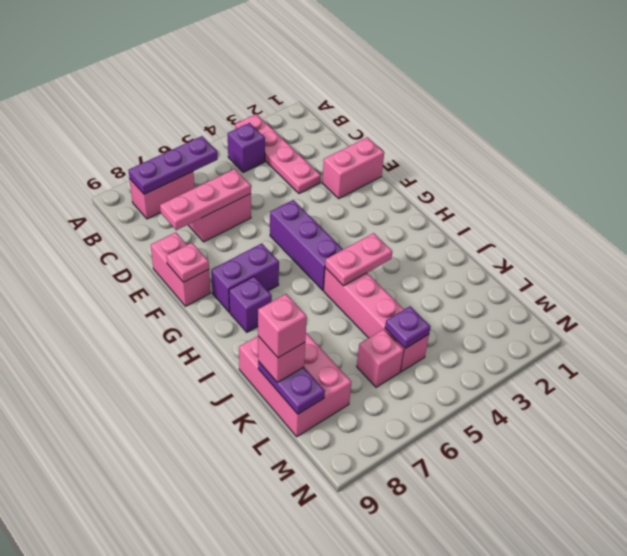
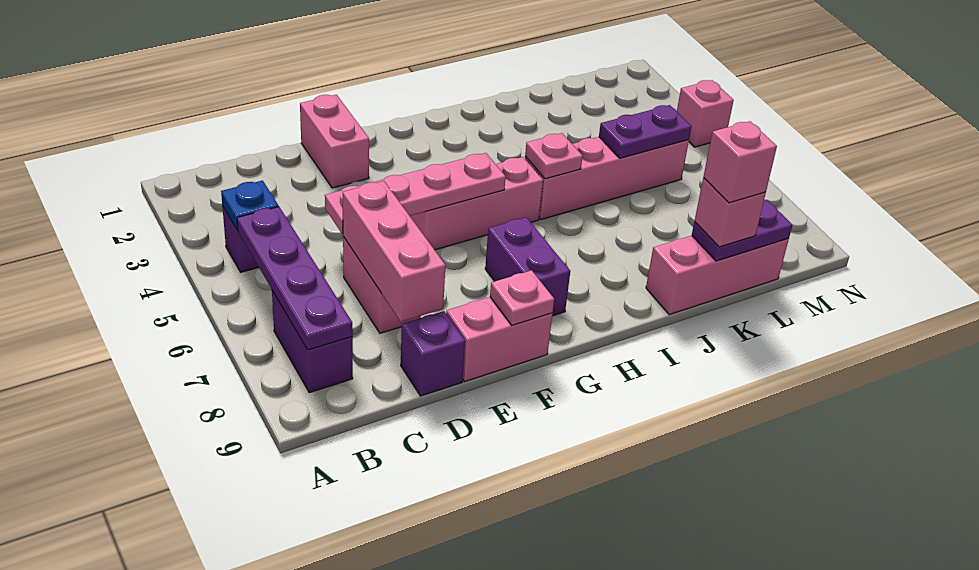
pink plate A3:D3 level 1 -> pink plate D5:G5 level 2
none -> blue plate B4 level 2
purple plate B6:B8 level 2 -> purple plate B5:B8 level 2
pink brick B7:B8 level 1 -> purple brick B7:B8 level 1
pink plate D6:D8 level 2 -> pink brick D6:D8 level 2
purple brick F5:H5 level 1 -> pink brick F5:H5 level 1
purple brick H8 level 1 -> purple brick D9 level 1
pink plate I4:I5 level 2 -> pink plate I5 level 2
pink brick J8:L9 level 1 -> pink brick J9:L9 level 1
purple plate L5 level 2 -> purple plate K5:L5 level 2
pink brick L6 level 1 -> pink brick N4 level 1

